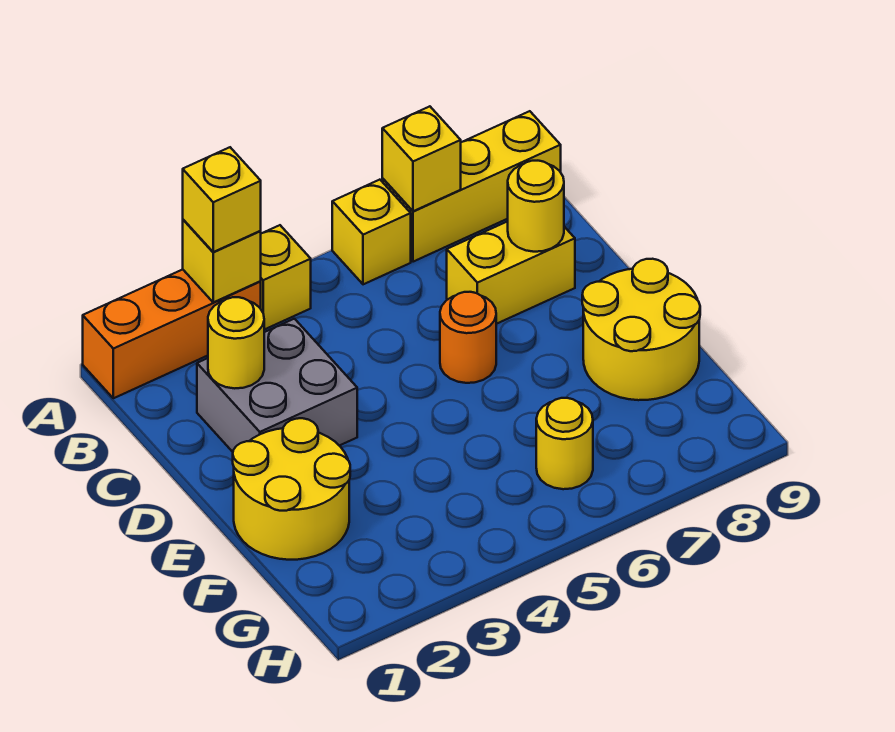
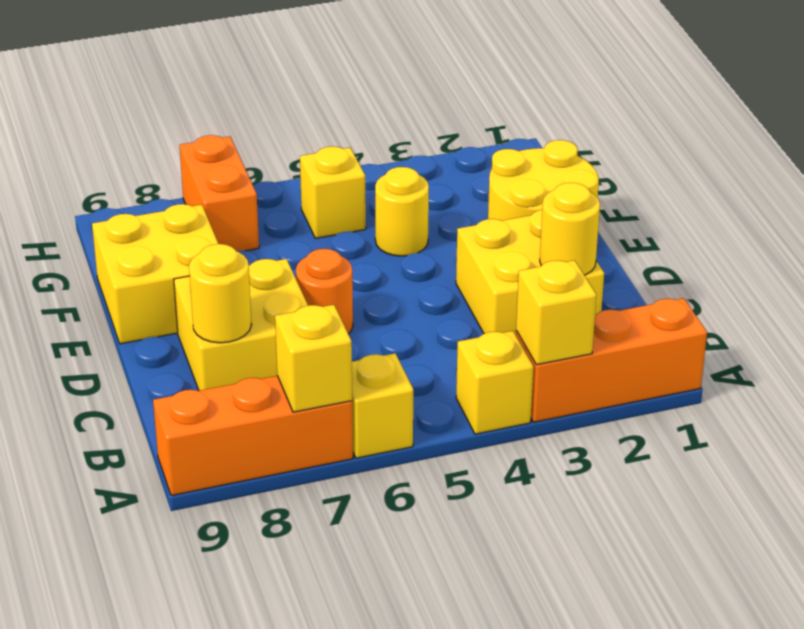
yellow brick A3 level 3 -> yellow brick G5 level 1
yellow brick A7:A9 level 1 -> orange brick A7:A9 level 1
grey brick C2:D3 level 1 -> yellow brick C2:D3 level 1
yellow brick C7:C8 level 1 -> yellow brick C7:D8 level 1
yellow round brick E8:F9 level 1 -> yellow brick E8:F9 level 1
yellow round brick G6 level 1 -> yellow round brick F4 level 1
none -> orange brick G7:H7 level 1

